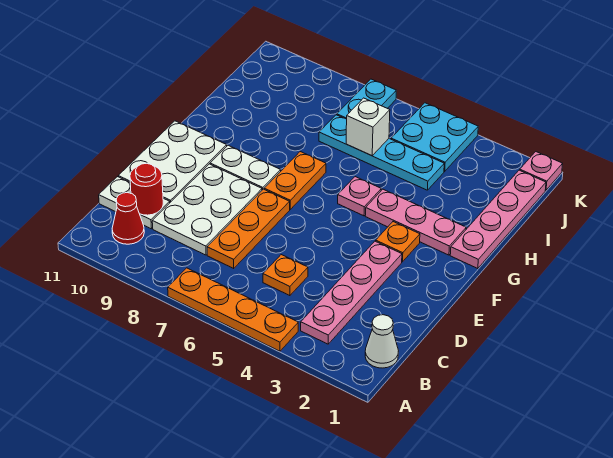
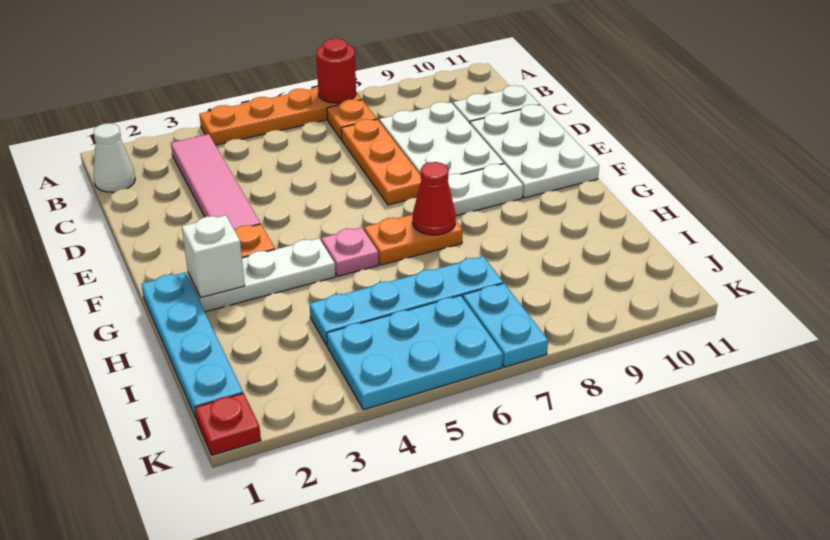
pink plate B3:E3 level 1 -> pink tile B3:E3 level 1
red cone B10 level 1 -> red cone G7 level 2
orange plate C5 level 1 -> orange plate B7 level 1
red round brick C10 level 2 -> red round brick A7 level 2
orange plate F7:G7 level 1 -> orange plate G6:G7 level 1
pink plate G1:J1 level 1 -> cyan plate G1:J1 level 1
pink plate G2:G4 level 1 -> white plate G2:G4 level 1
white brick I6 level 2 -> white brick G2 level 2
cyan plate J4:K5 level 1 -> cyan plate J4:K6 level 1
pink plate K1 level 1 -> red plate K1 level 1

